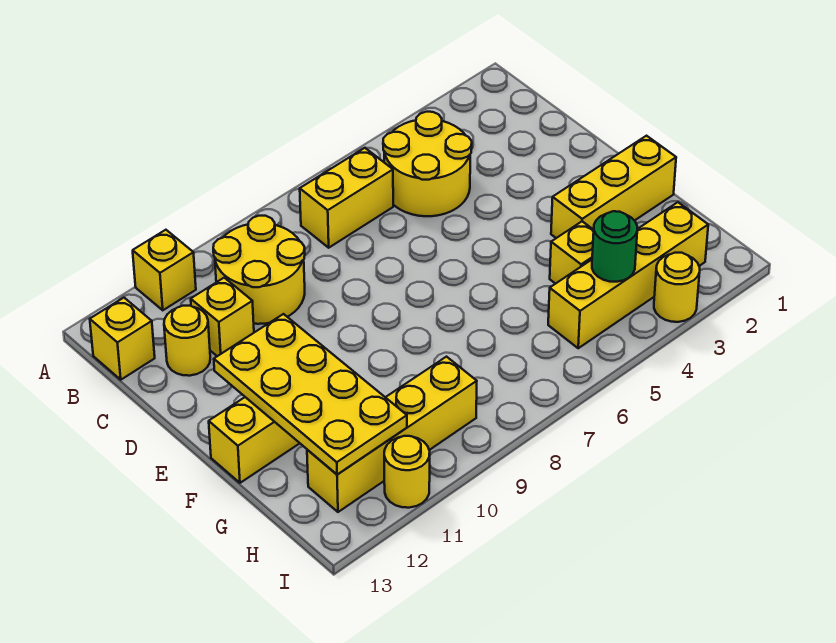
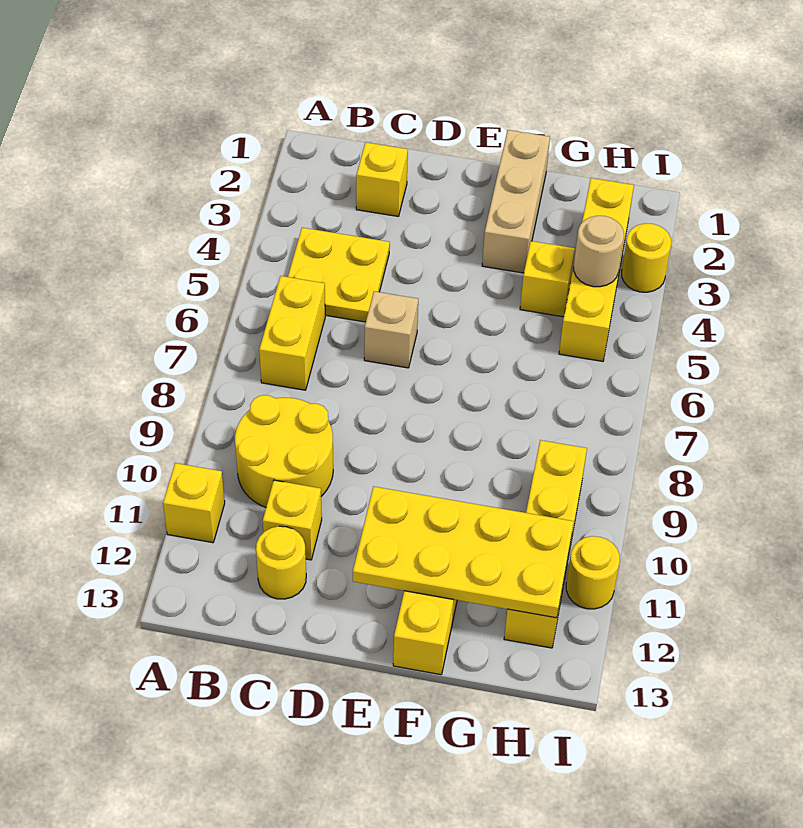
yellow round brick B4:C5 level 1 -> yellow plate B4:C5 level 1
yellow brick B13 level 1 -> yellow brick C2 level 1
none -> tan brick D6 level 1
yellow brick F1:F3 level 1 -> tan brick F1:F3 level 1
green round brick H4 level 2 -> tan round brick H4 level 2

